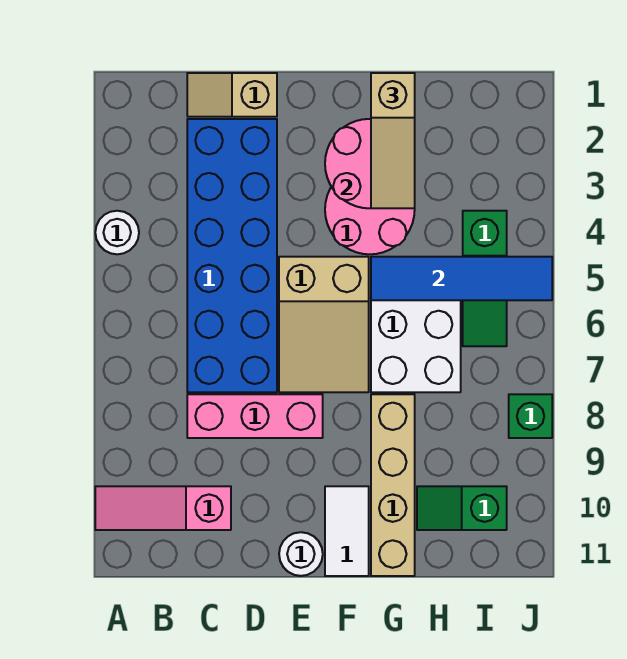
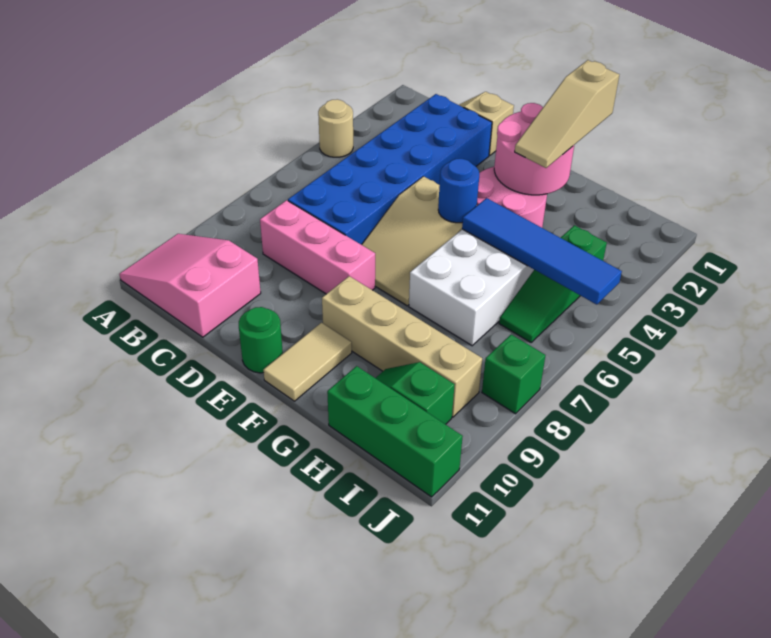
white round brick A4 level 1 -> tan round brick A4 level 1
pink slope A10:C10 level 1 top C -> pink slope A10:C11 level 1 top C
white round brick E11 level 1 -> green round brick E11 level 1
none -> blue round brick F5 level 2
white tile F10:F11 level 1 -> tan tile F10:F11 level 1
tan brick G8:G11 level 1 -> tan brick F9:I9 level 1
none -> green brick H11:J11 level 1

